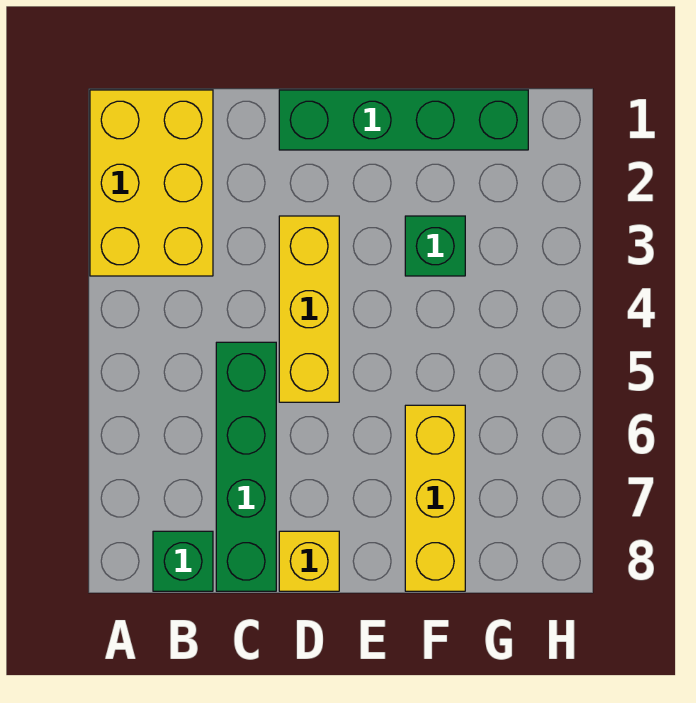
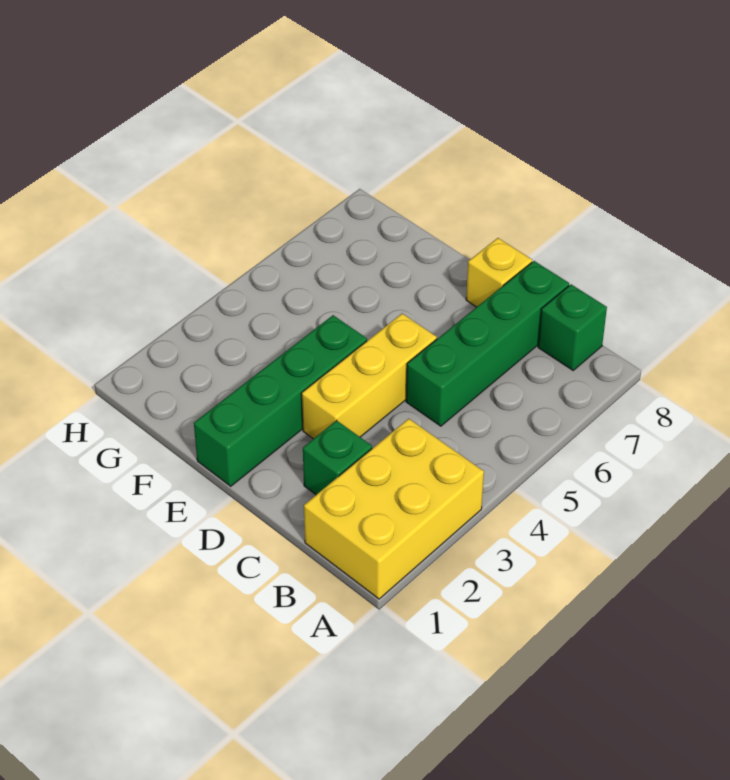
green brick D1:G1 level 1 -> green brick E1:E4 level 1
green brick F3 level 1 -> green brick C2 level 1
yellow brick F6:F8 level 1 -> none

